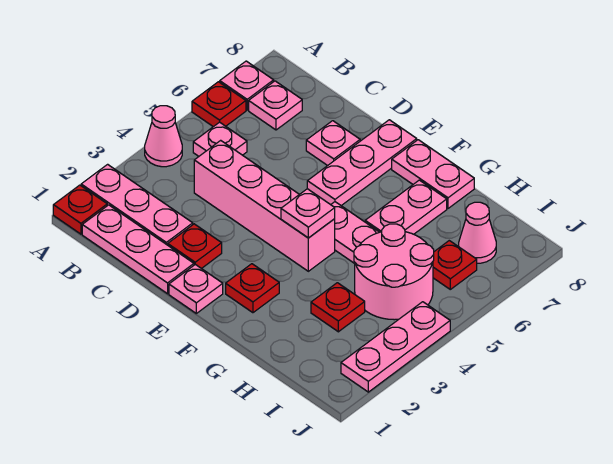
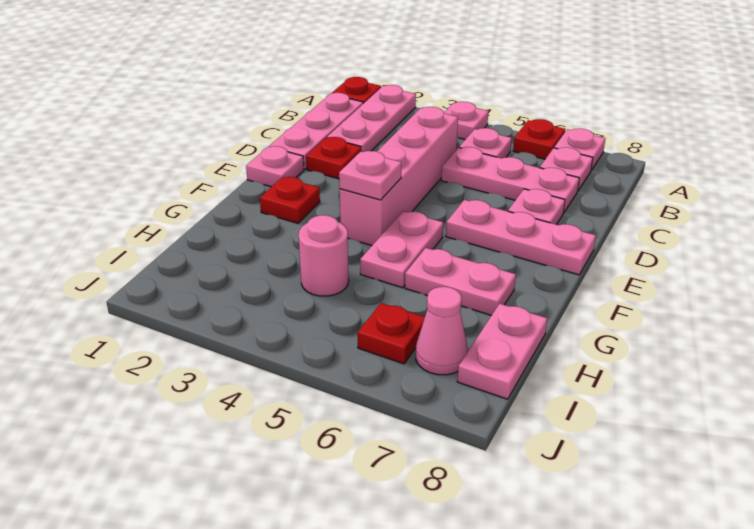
pink cone A4 level 1 -> pink plate A4 level 1
pink plate F8:G8 level 1 -> pink plate H8:I8 level 1
red plate H3 level 1 -> none
pink round brick H4:I5 level 1 -> pink round brick H4 level 1
pink plate J2:J4 level 1 -> pink plate C5:C7 level 1

